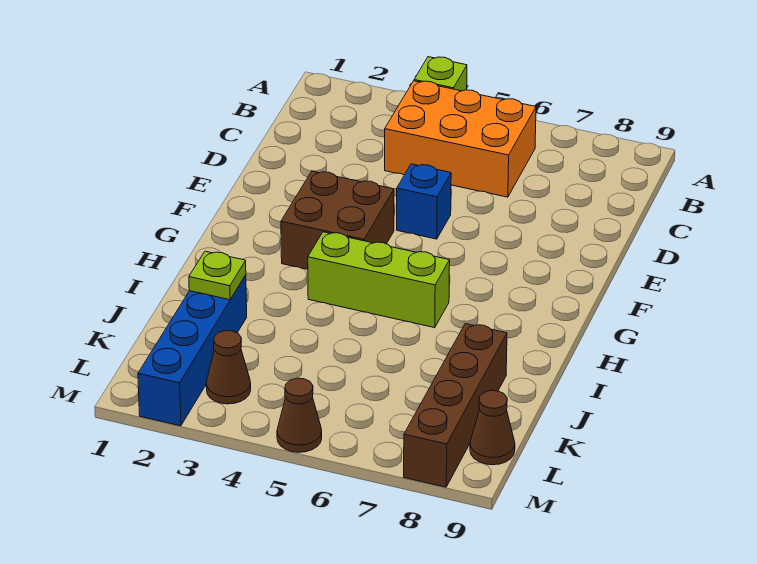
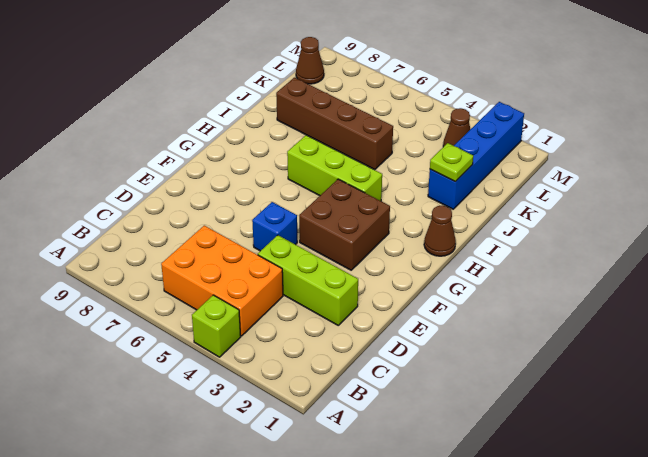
none -> lime brick D2:D4 level 1
brown brick J8:M8 level 1 -> brown brick J5:J8 level 1
brown cone M5 level 1 -> brown cone H1 level 1

